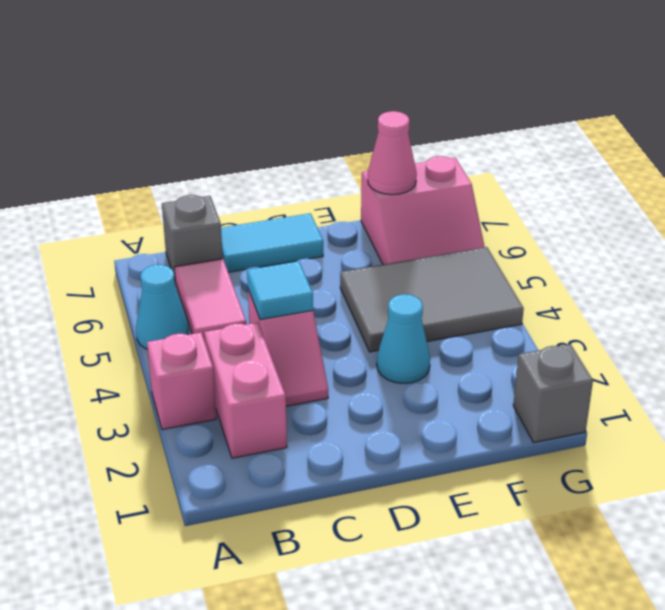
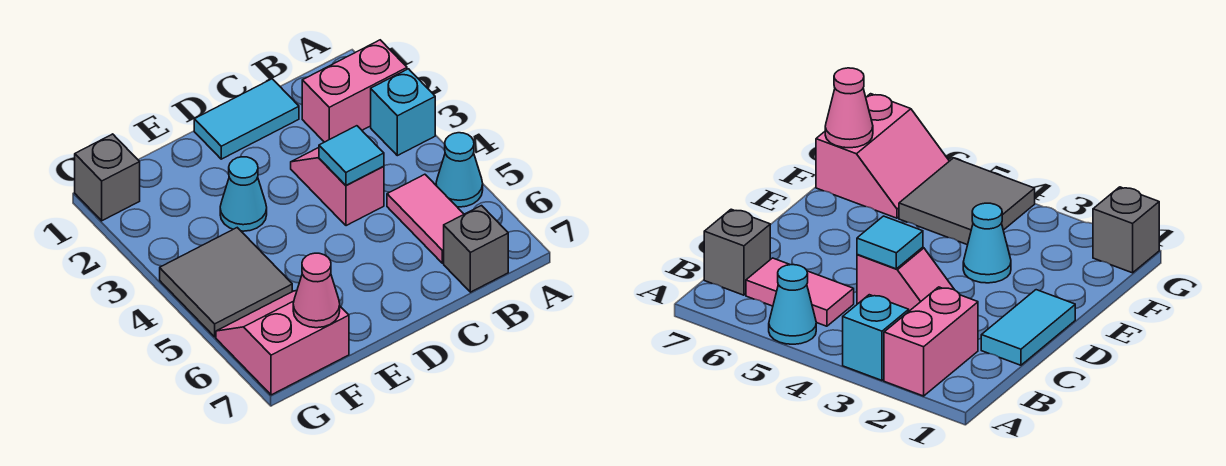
pink brick A3 level 1 -> cyan brick A3 level 1
pink brick B2:B3 level 1 -> pink brick A2:B2 level 1
cyan tile C7:D7 level 1 -> cyan tile C1:D1 level 1
grey tile E4:G5 level 1 -> grey tile F4:G5 level 1

